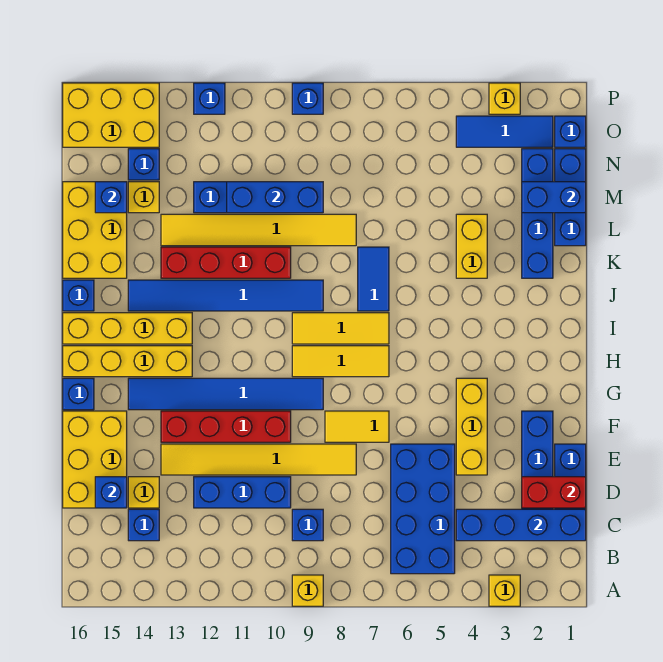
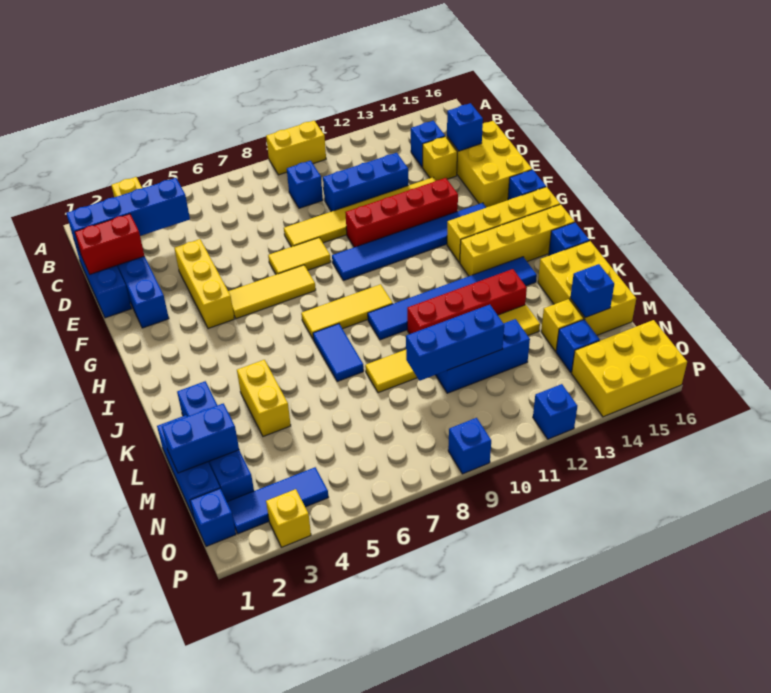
yellow brick A9 level 1 -> yellow brick A9:A10 level 1
blue brick B5:E6 level 1 -> none
yellow tile H7:H9 level 1 -> yellow tile G5:G7 level 1

